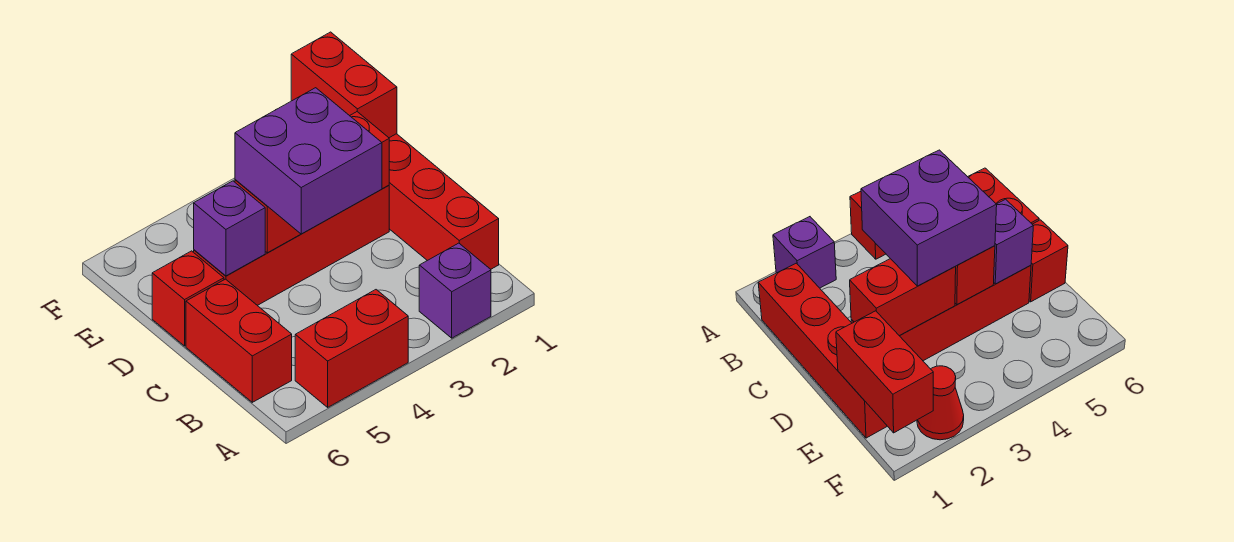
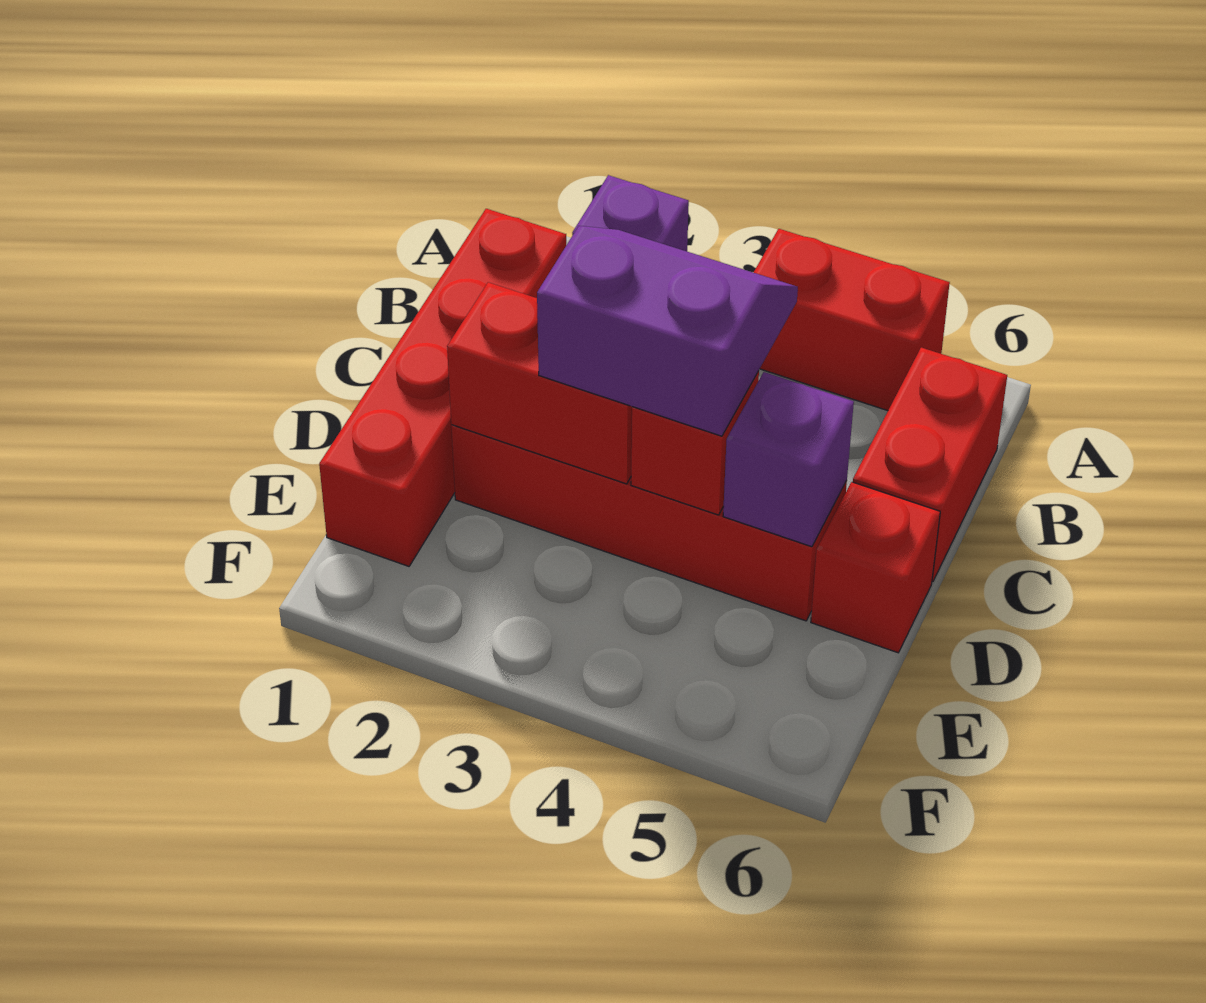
purple brick C3:D4 level 3 -> purple slope C3:D4 level 3 top D
red brick E1:F1 level 2 -> none
red cone F2 level 1 -> none

